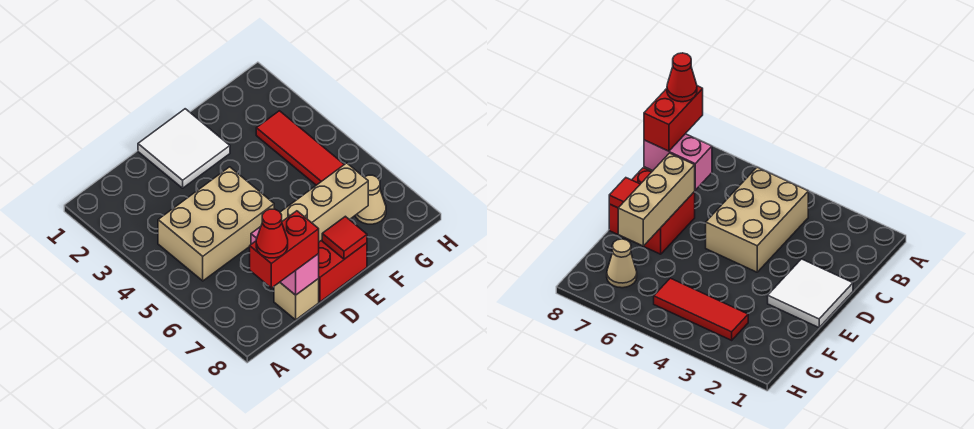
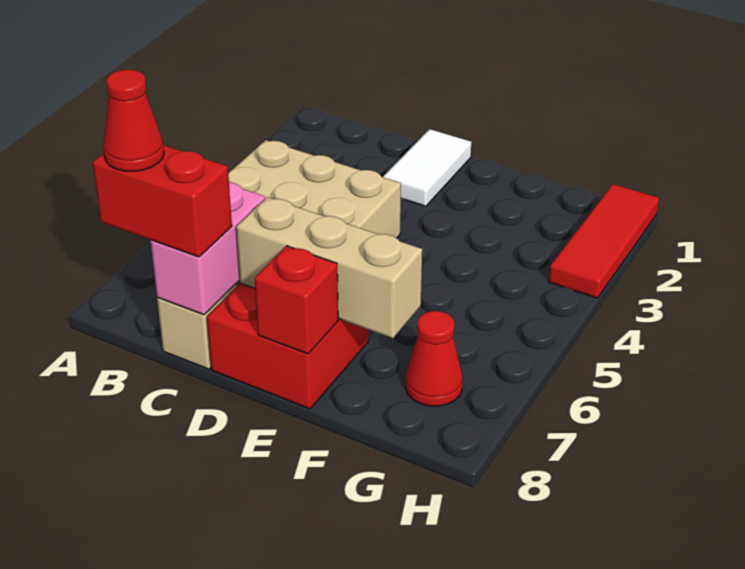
white tile D1:E2 level 1 -> white tile D1:D2 level 1
red tile E8 level 2 -> red brick E8 level 2
red tile G3:G5 level 1 -> red tile H1:H3 level 1
tan cone G7 level 1 -> red cone G7 level 1

